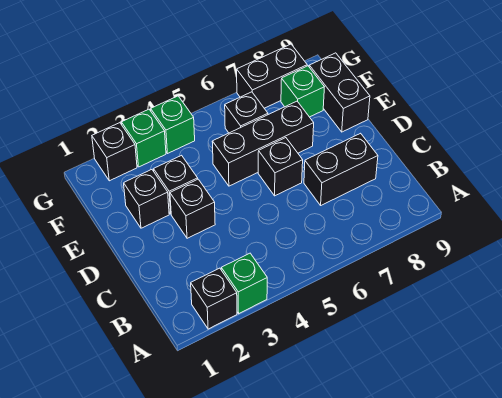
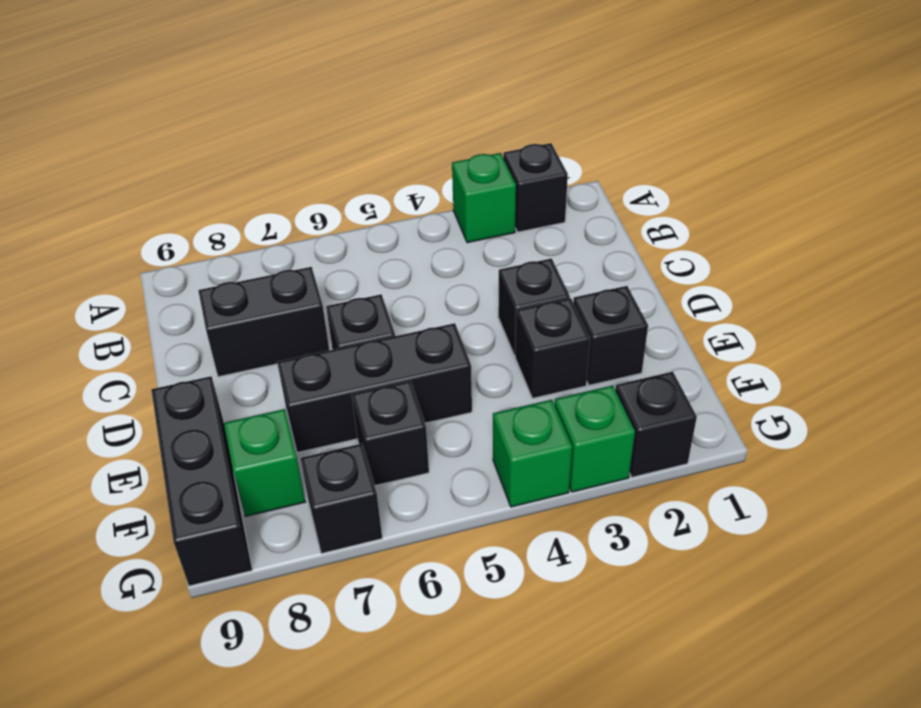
black brick E9:F9 level 1 -> black brick E9:G9 level 1
black brick G7:G8 level 1 -> black brick G7 level 1

